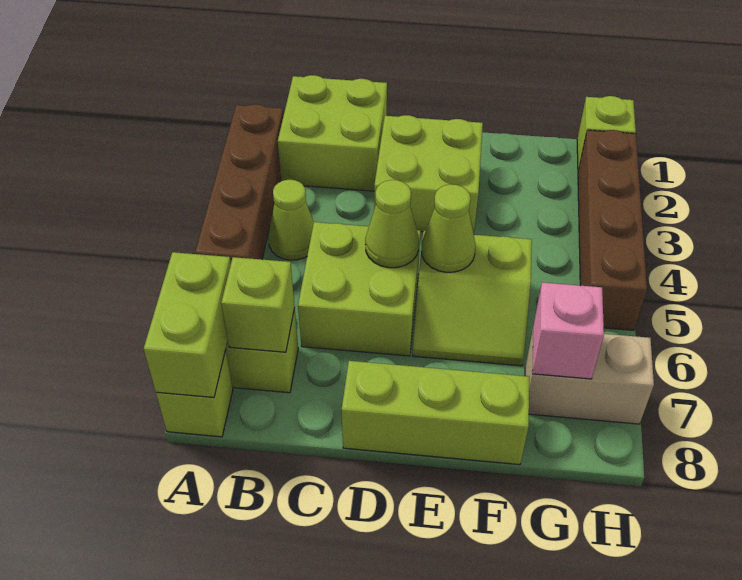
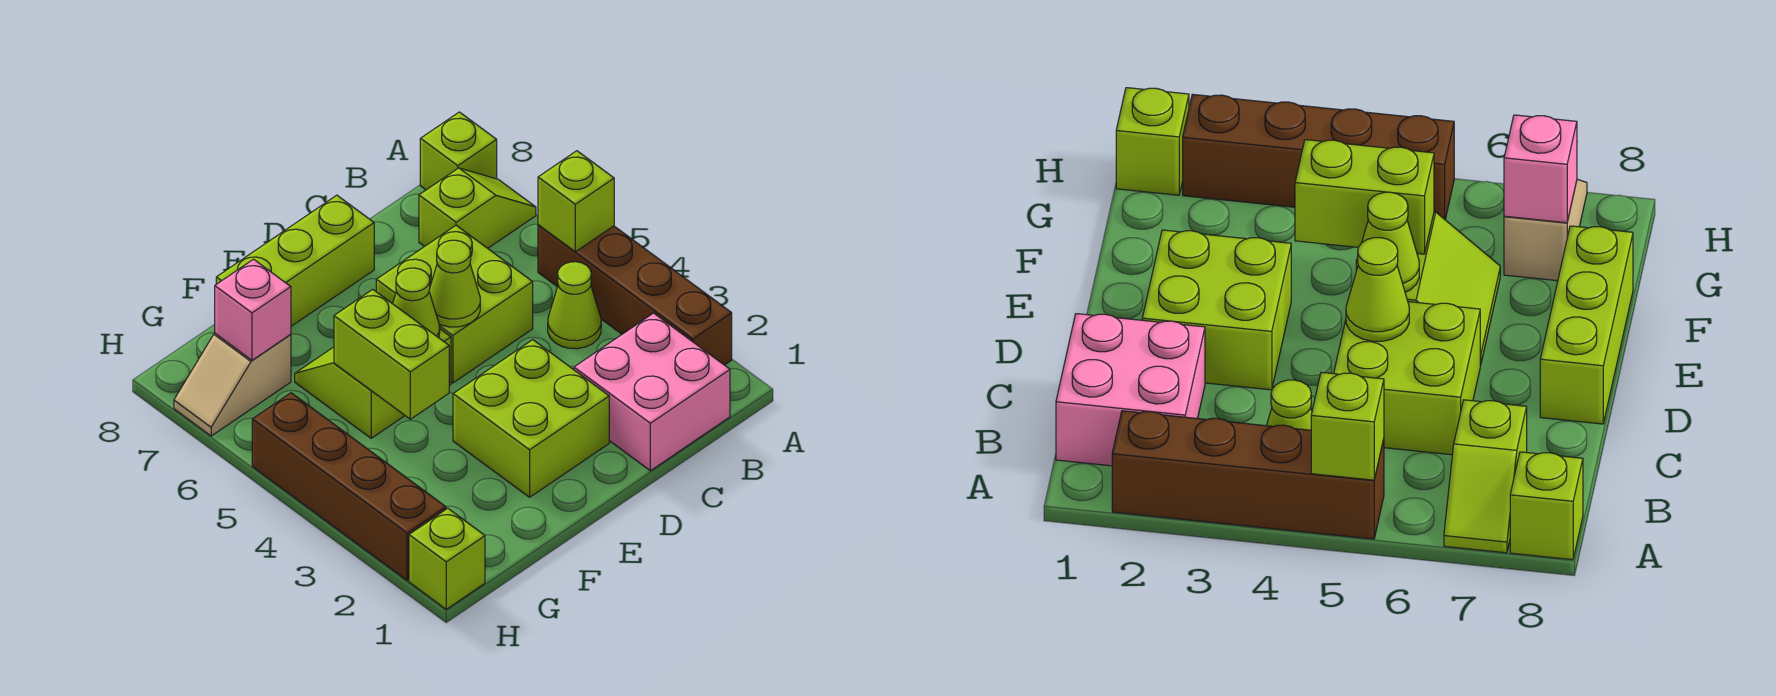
lime brick A7:A8 level 2 -> lime brick F4:F5 level 2
lime brick B1:C2 level 1 -> pink brick B1:C2 level 1
lime brick B7 level 2 -> lime brick A5 level 2
tan brick G7:H7 level 1 -> tan slope G7:H7 level 1 top G

